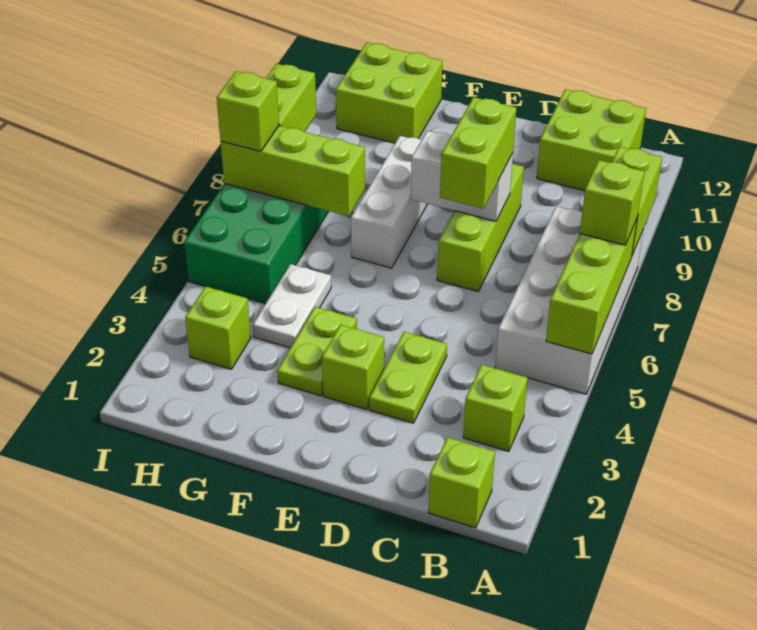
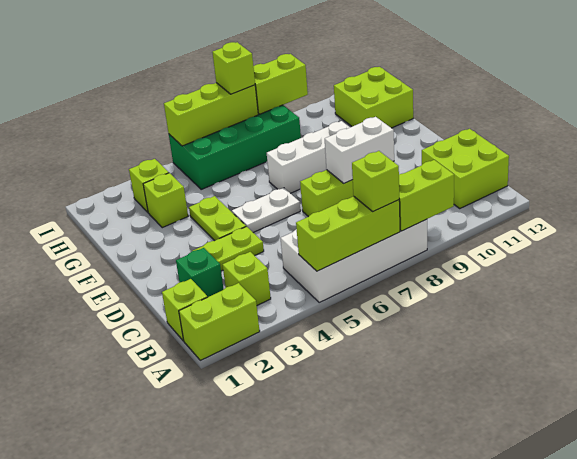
none -> green brick C2 level 1
lime brick D7:D8 level 3 -> lime brick A1:A2 level 1
white brick D8:E8 level 2 -> white brick D8:D9 level 2
lime brick E3 level 1 -> lime brick G3 level 1
lime plate F3:F4 level 1 -> lime plate E4:F4 level 1
white plate G4:G5 level 1 -> white plate E5:E6 level 1
lime brick G7:I7 level 2 -> lime brick I5:I7 level 2

